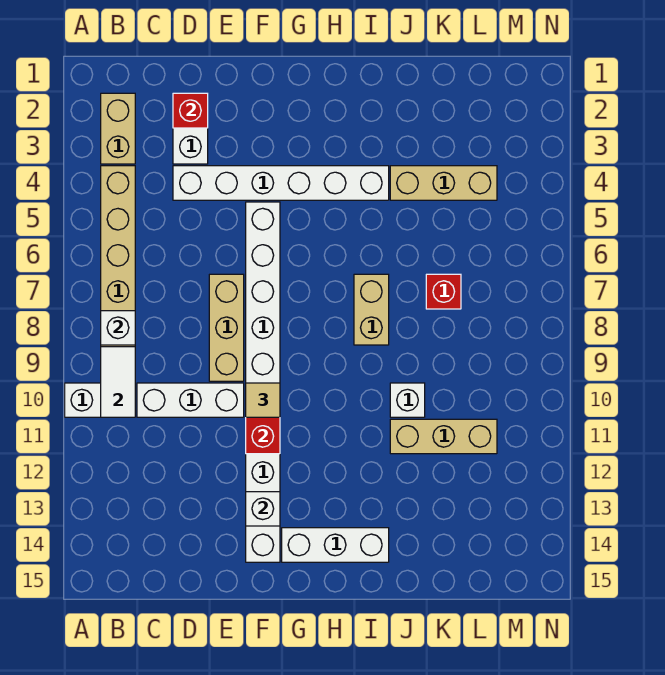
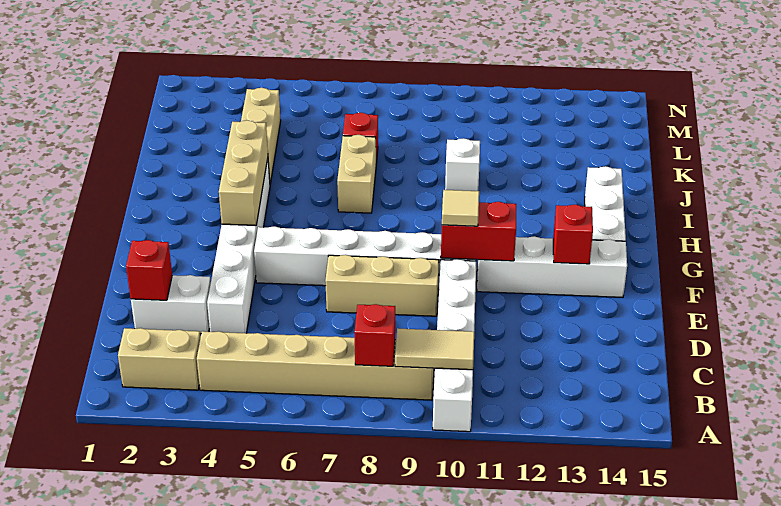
white brick B8 level 2 -> red brick B8 level 2
white tile B9:B10 level 2 -> tan tile B9:B10 level 2
white brick F13 level 2 -> red brick F13 level 2
tan brick I7:I8 level 1 -> tan brick I7:J7 level 1
tan brick J11:L11 level 1 -> tan brick G4:I4 level 2

